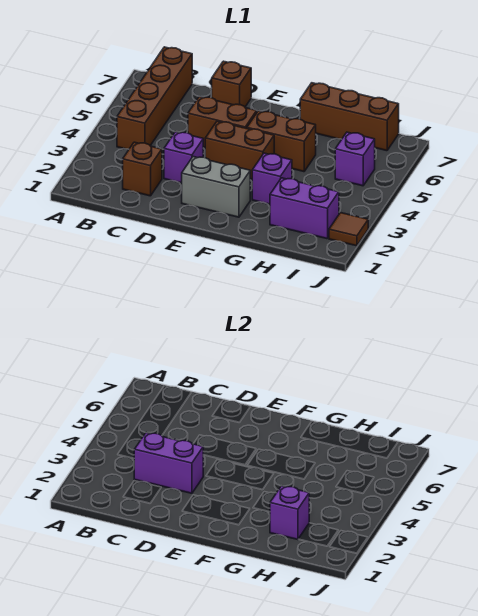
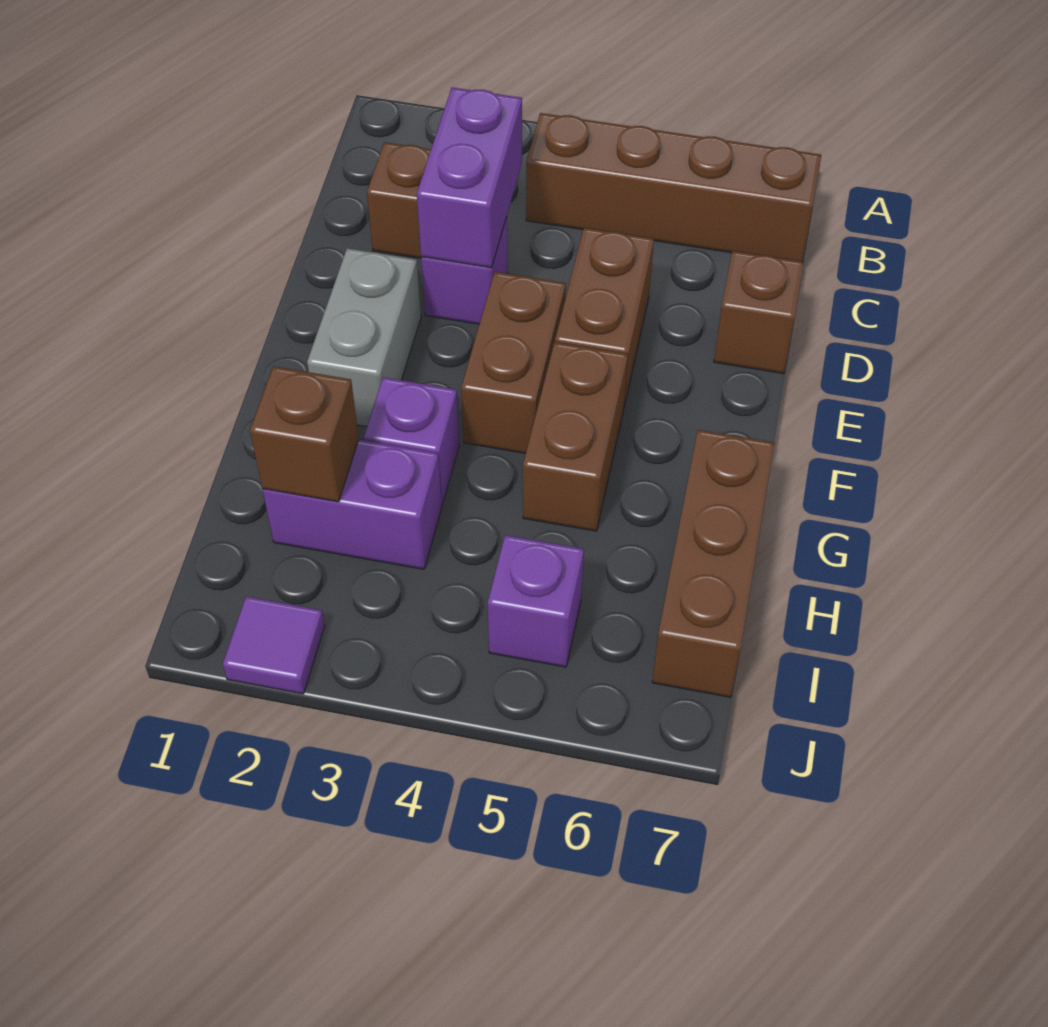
purple brick H2:I2 level 1 -> purple brick H2:H3 level 1
purple brick H2 level 2 -> brown brick H2 level 2
brown tile J2 level 1 -> purple tile J2 level 1

